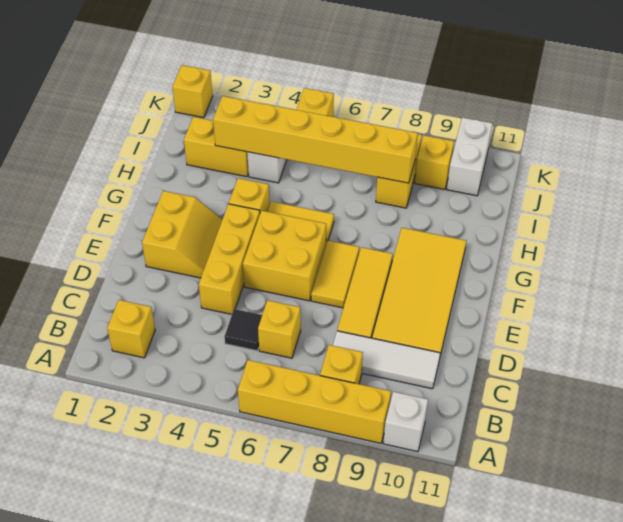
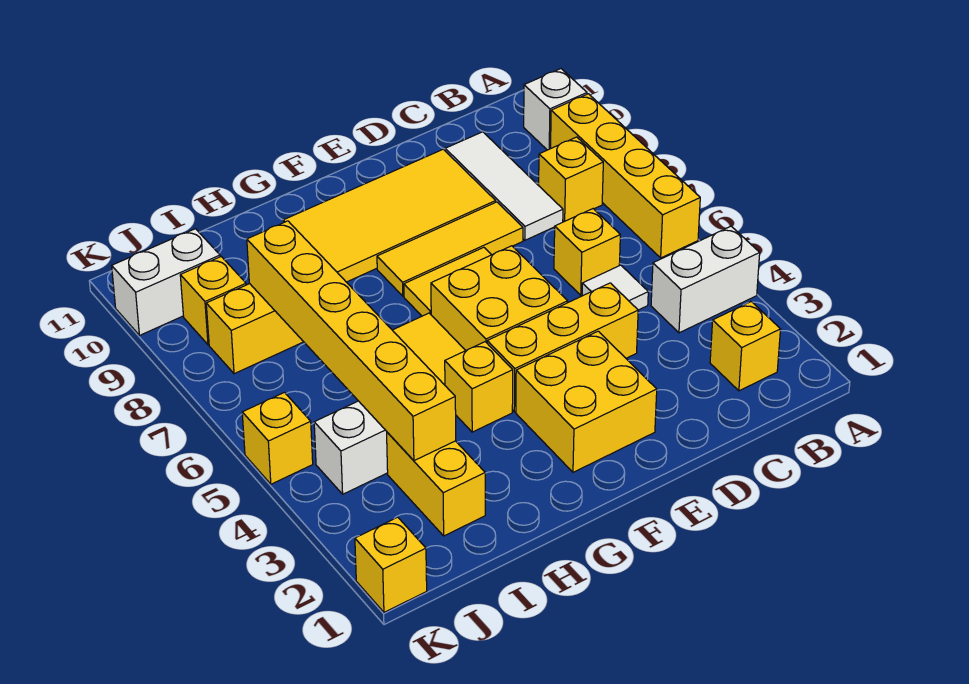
none -> white brick A4:B4 level 1
black tile C5 level 1 -> white tile C5 level 1
yellow slope E2:F3 level 1 top 2 -> yellow brick E2:F3 level 1

